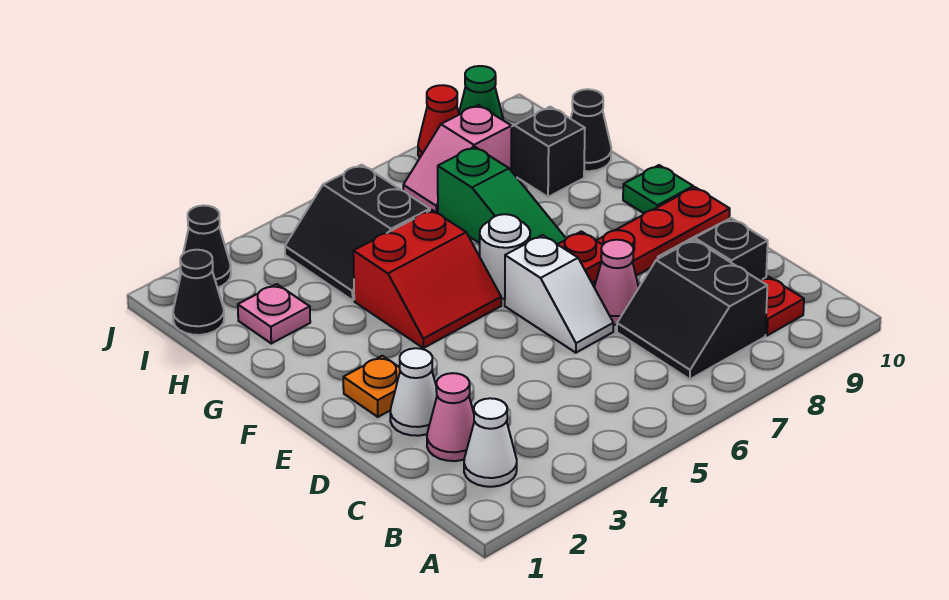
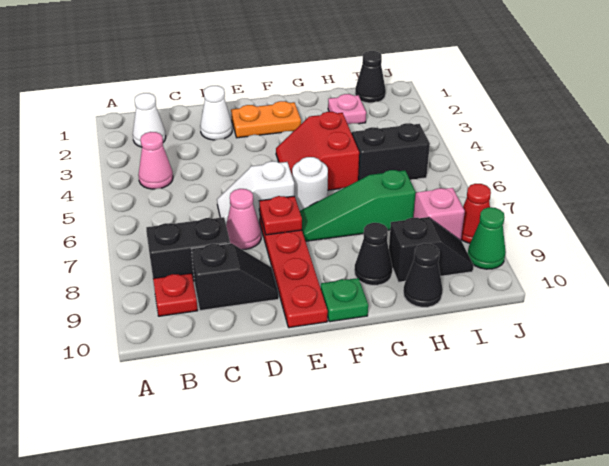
pink cone C2 level 1 -> pink cone B4 level 1
orange plate E2 level 1 -> orange plate E2:F2 level 1
black cone J2 level 1 -> black cone G9 level 1

